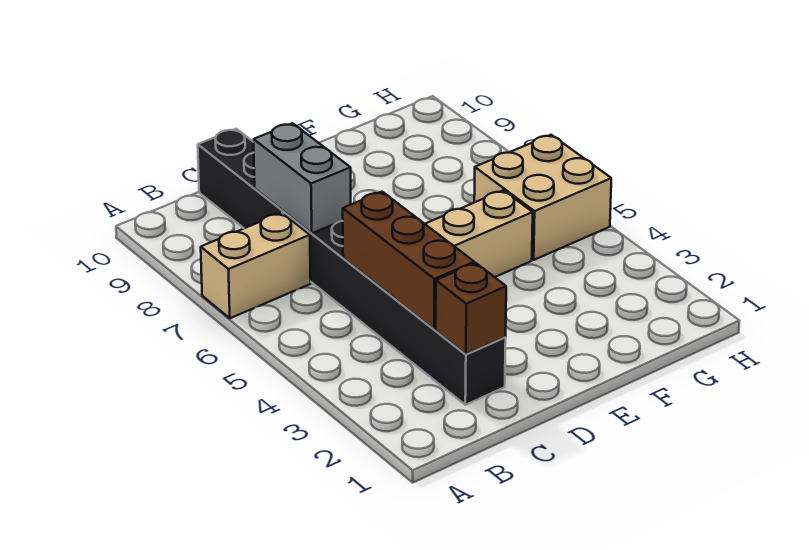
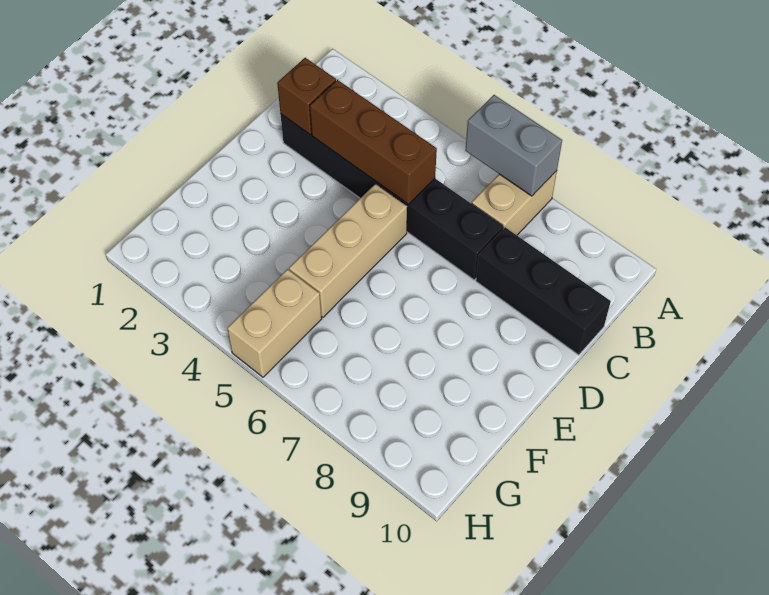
grey brick C7:C8 level 2 -> grey brick A6:A7 level 2
tan brick G5:H6 level 1 -> tan brick G5:H5 level 1

